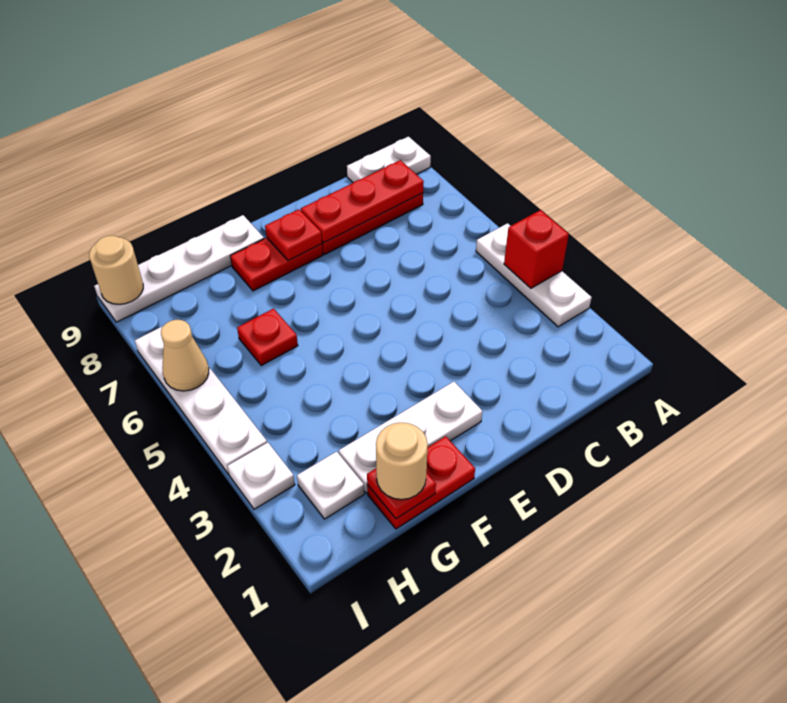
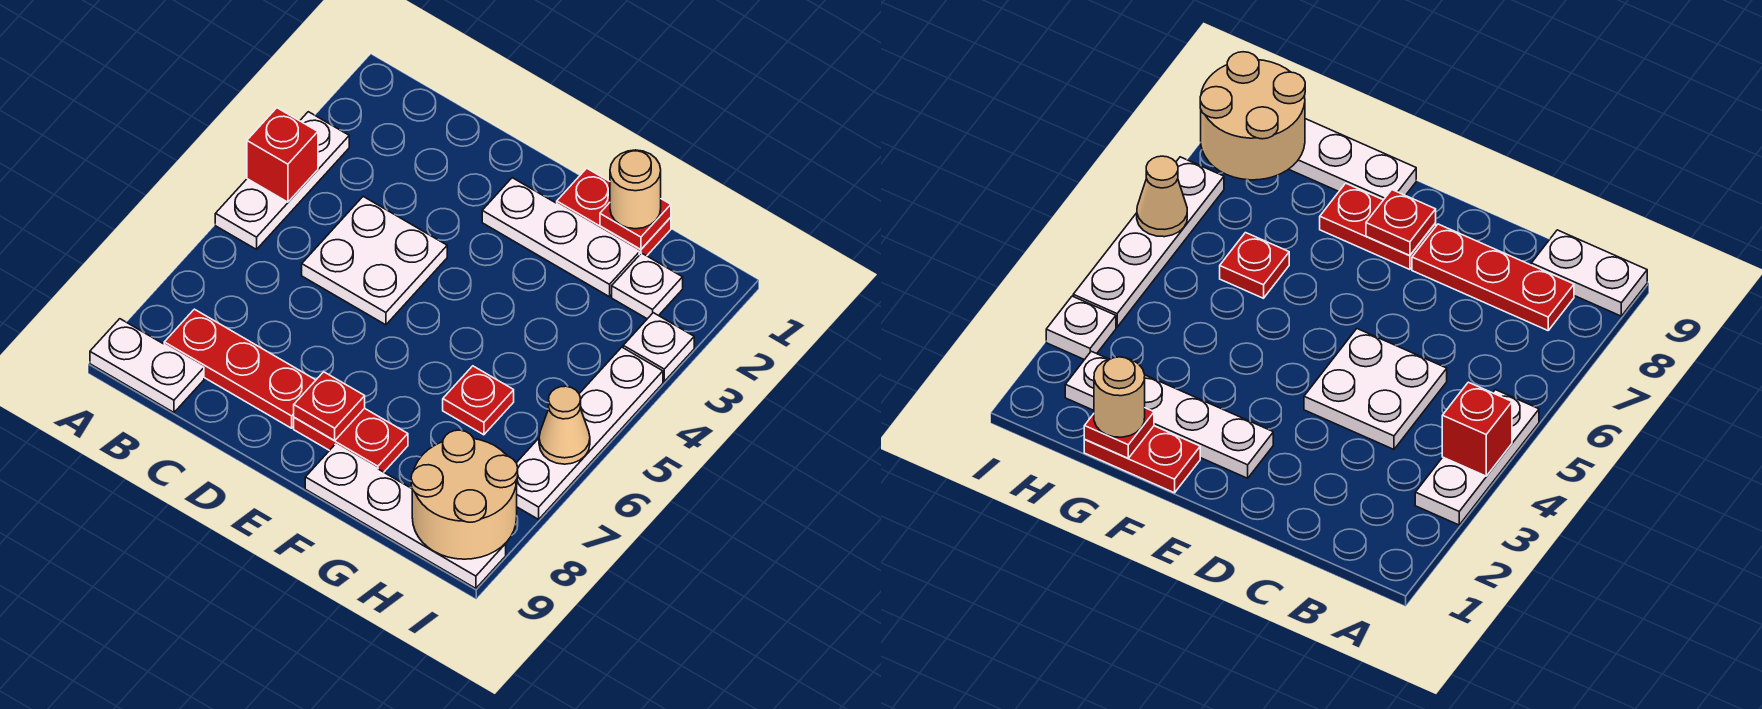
red plate B8:D8 level 2 -> none
none -> white plate C4:D5 level 1
tan round brick I9 level 2 -> tan round brick H8:I9 level 2

